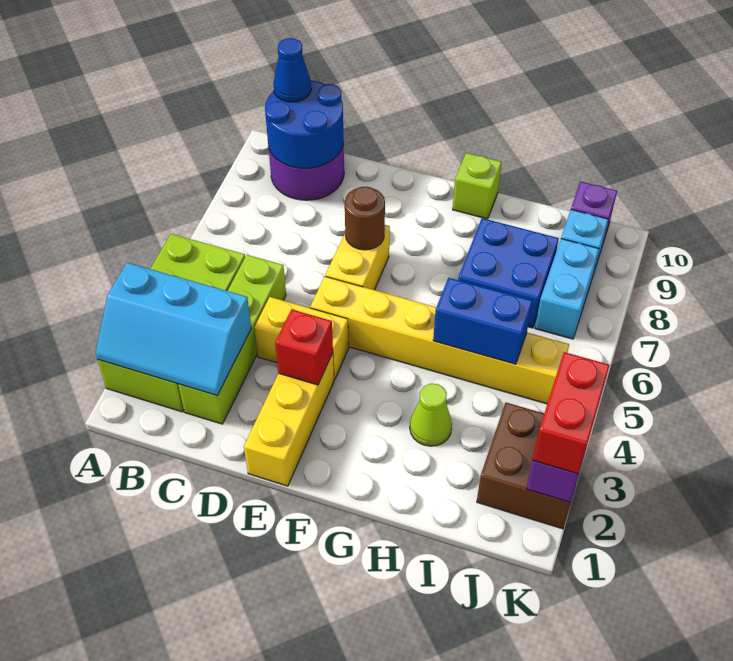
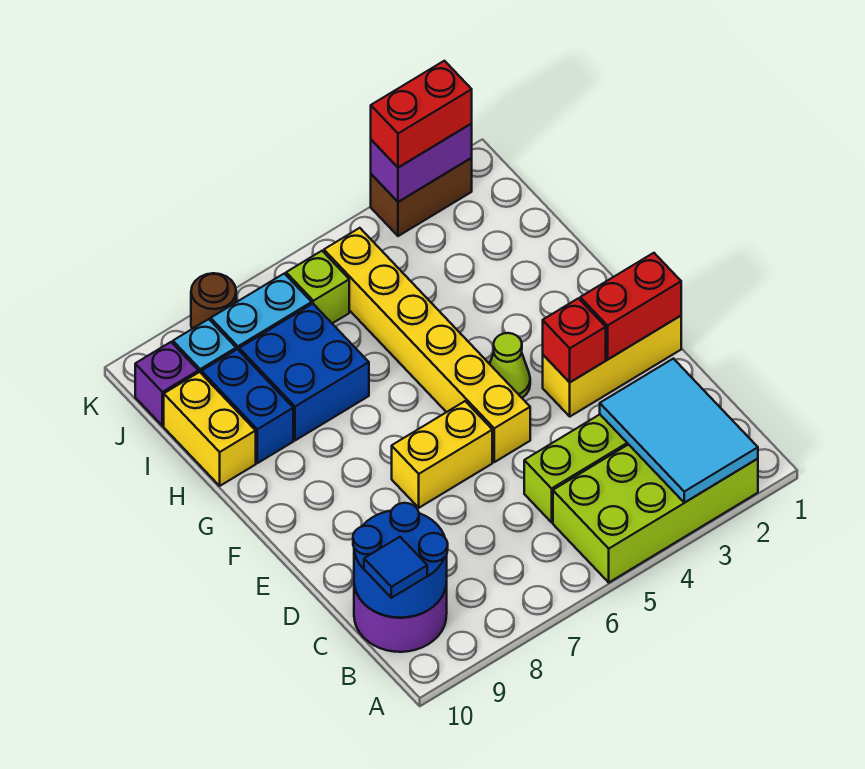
cyan slope A2:C3 level 2 top 3 -> cyan tile A2:C3 level 2
blue cone B10 level 3 -> blue tile B10 level 3
yellow brick D4:E4 level 1 -> yellow brick H10:I10 level 1
none -> red brick E1:E2 level 2
brown round brick E7 level 2 -> brown round brick K8 level 1
lime brick G10 level 1 -> lime brick J6 level 1
lime cone H3 level 1 -> lime cone F4 level 1
blue brick H5:I5 level 2 -> blue brick H9:I9 level 1
brown brick J2:K3 level 1 -> brown brick K2:K3 level 1

